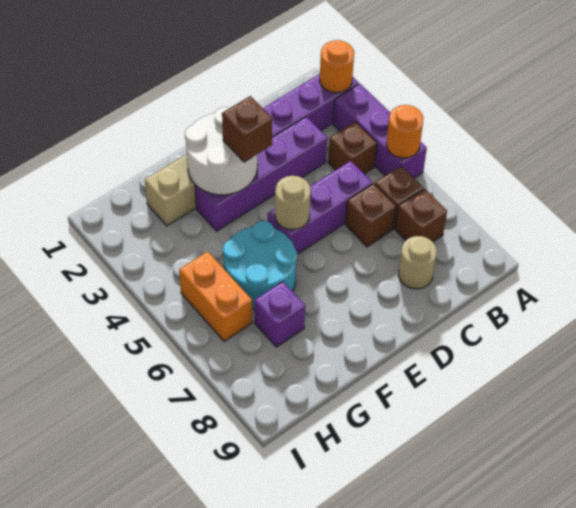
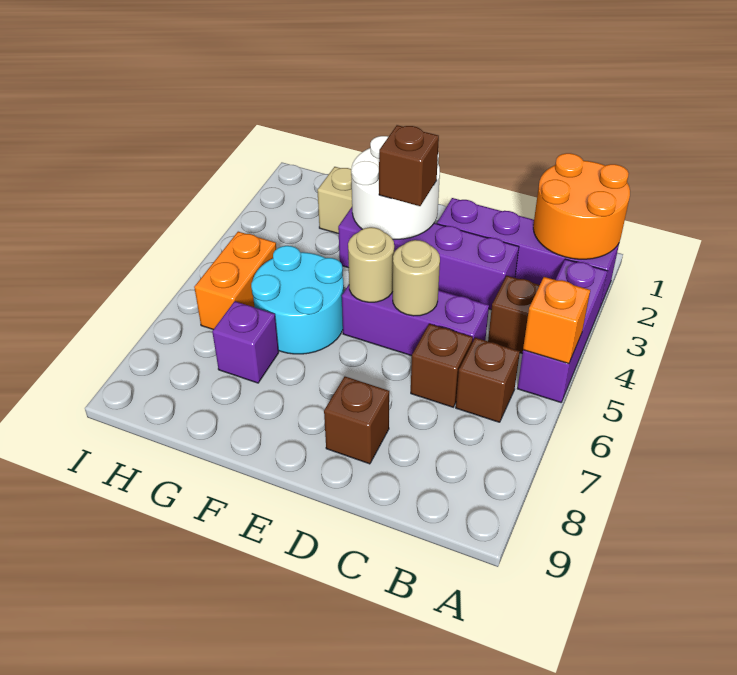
orange round brick A2 level 2 -> orange round brick A1:B2 level 2
orange round brick A5 level 2 -> orange brick A5 level 2
brown brick B7 level 1 -> brown brick D8 level 1
tan round brick C8 level 1 -> tan round brick D5 level 2

